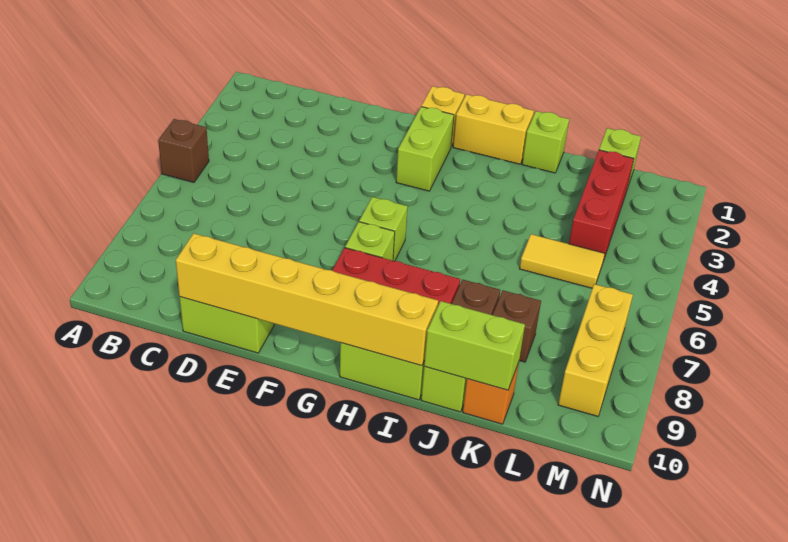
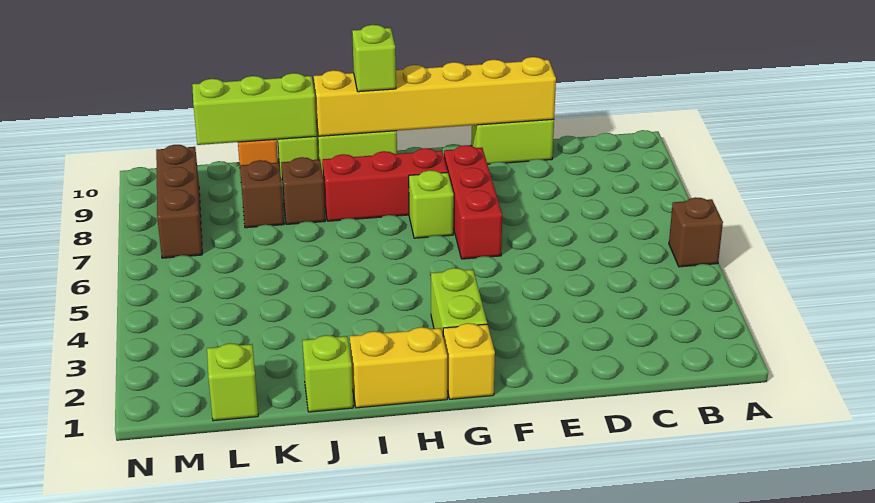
lime brick G6 level 1 -> lime brick H10 level 3
lime brick J10:K10 level 2 -> lime brick J10:L10 level 2
yellow tile K5:L5 level 1 -> none
red brick L2:L4 level 1 -> red brick F6:F8 level 1
yellow brick M7:M9 level 1 -> brown brick M7:M9 level 1

